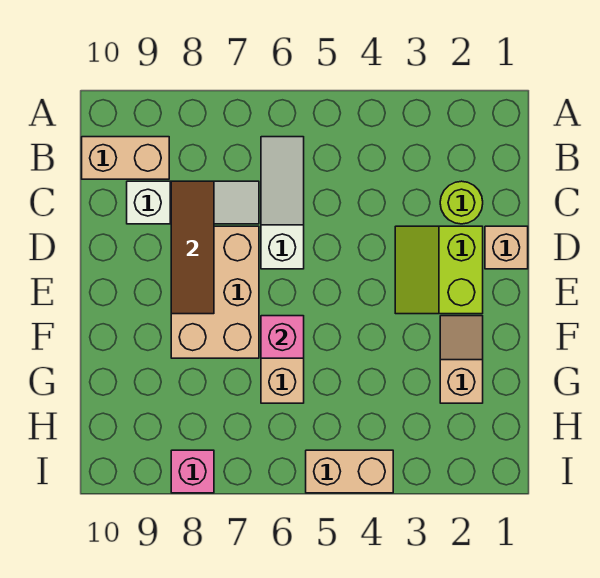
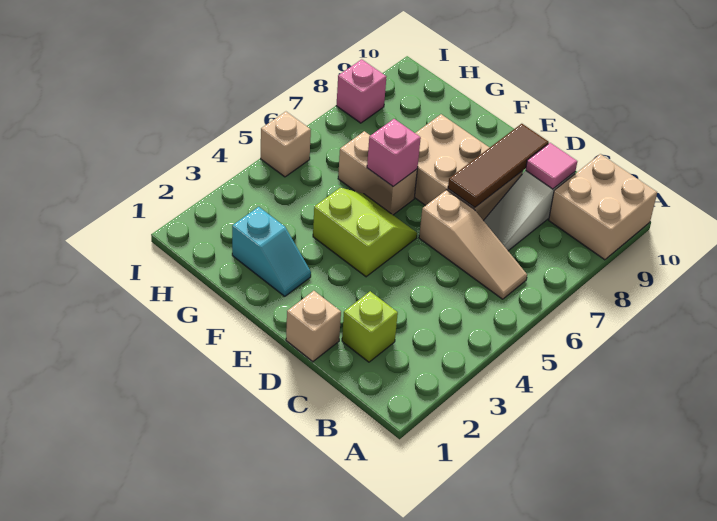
white slope B6:D6 level 1 top D -> tan slope B6:D6 level 1 top D
tan brick B9:B10 level 1 -> tan brick A9:B10 level 1
lime round brick C2 level 1 -> lime brick C2 level 1
brown tile C8:E8 level 2 -> brown tile D7:D9 level 2
none -> pink tile C9 level 2
lime slope D2:E3 level 1 top 2 -> lime slope E4:F5 level 1 top 4
tan slope F2:G2 level 1 top G -> cyan slope F2:G2 level 1 top G
tan brick I4:I5 level 1 -> tan brick I5 level 1

